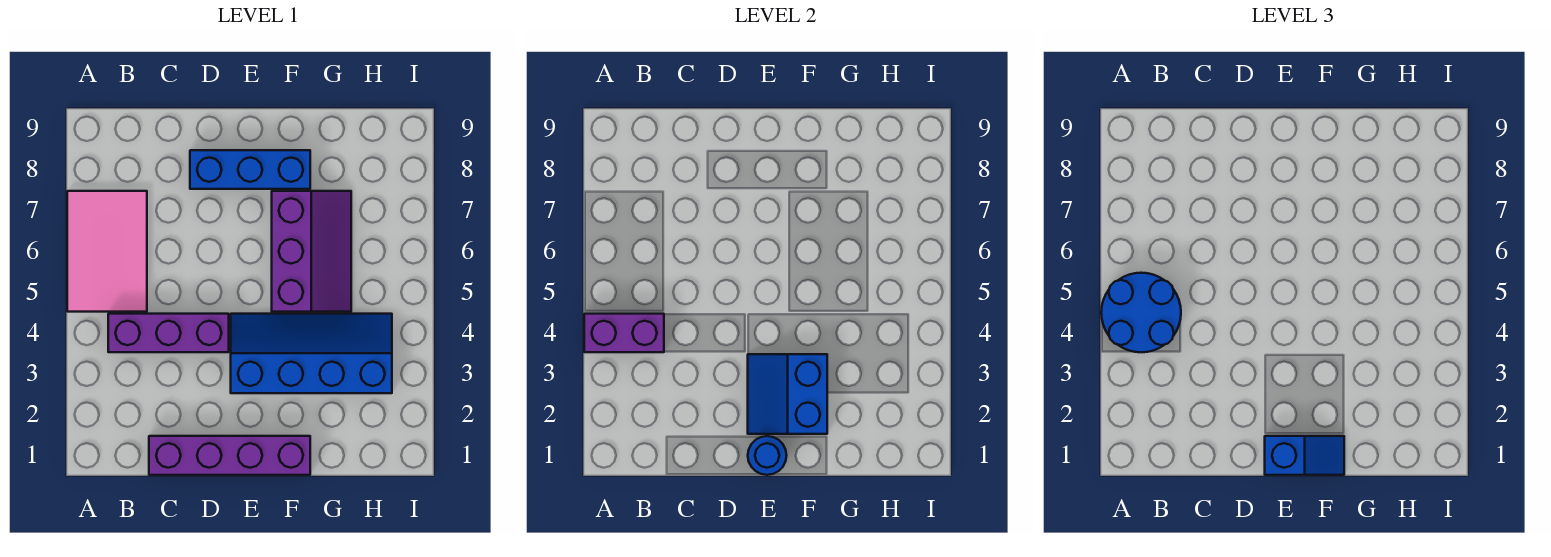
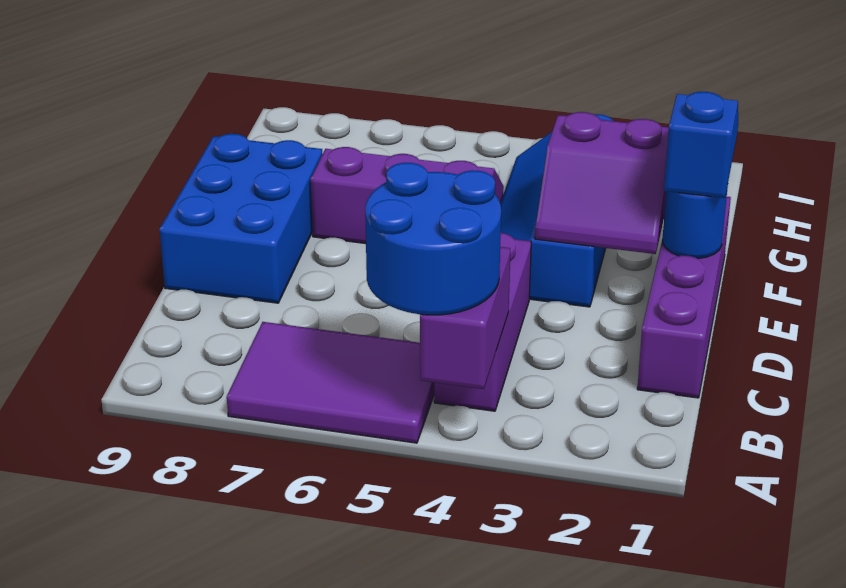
pink tile A5:B7 level 1 -> purple tile A5:B7 level 1
blue brick D8:F8 level 1 -> blue brick D8:F9 level 1
blue slope E2:F3 level 2 top F -> purple slope E2:F3 level 2 top F

